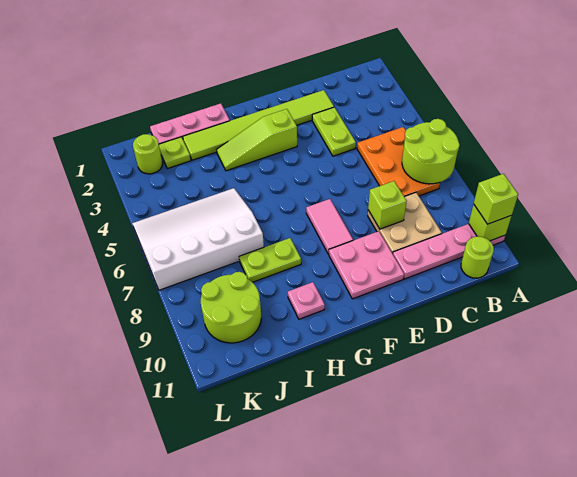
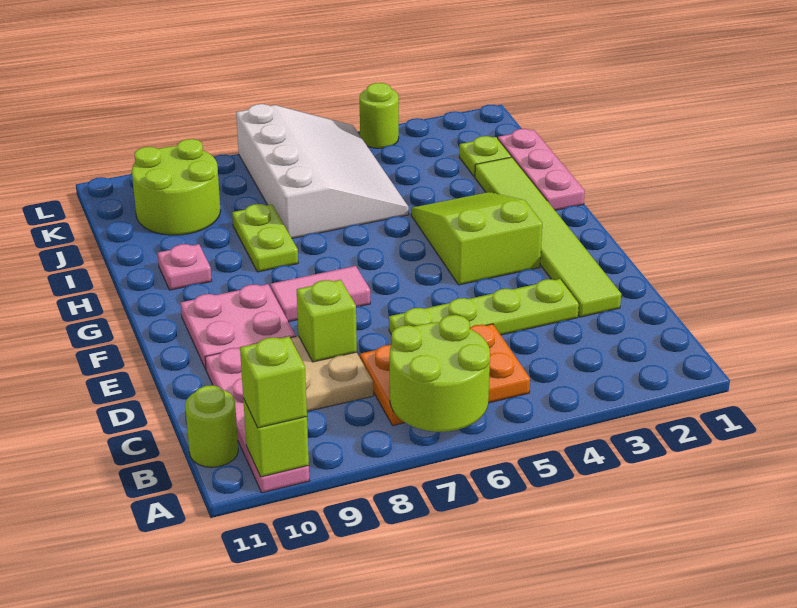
lime plate D3:D4 level 1 -> lime plate D3:D6 level 1
lime slope F3:H3 level 1 top F -> lime slope F3:H4 level 1 top F
lime round brick K2 level 1 -> lime round brick L4 level 1

